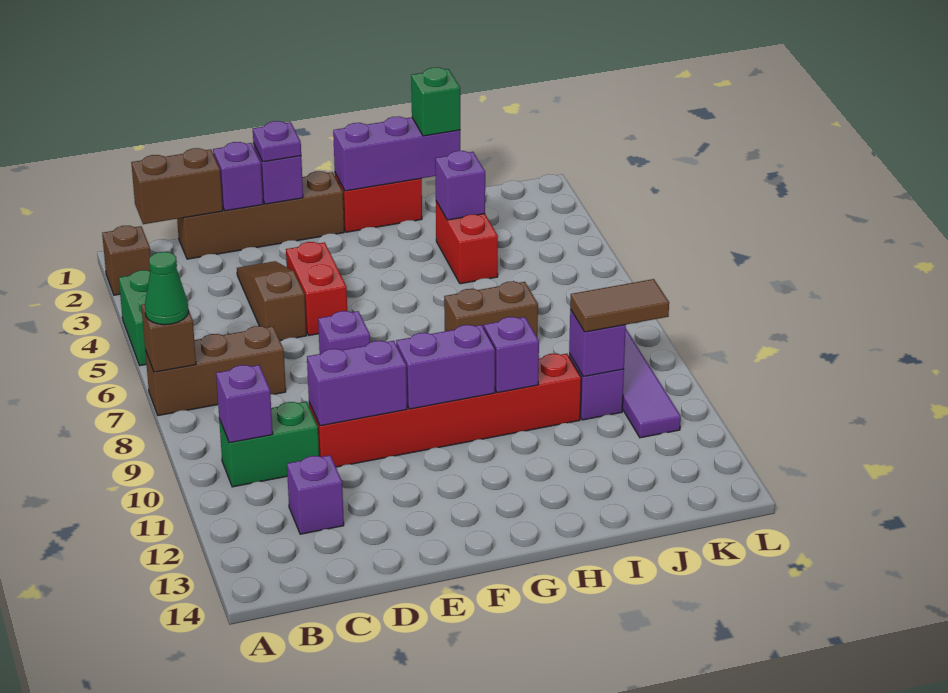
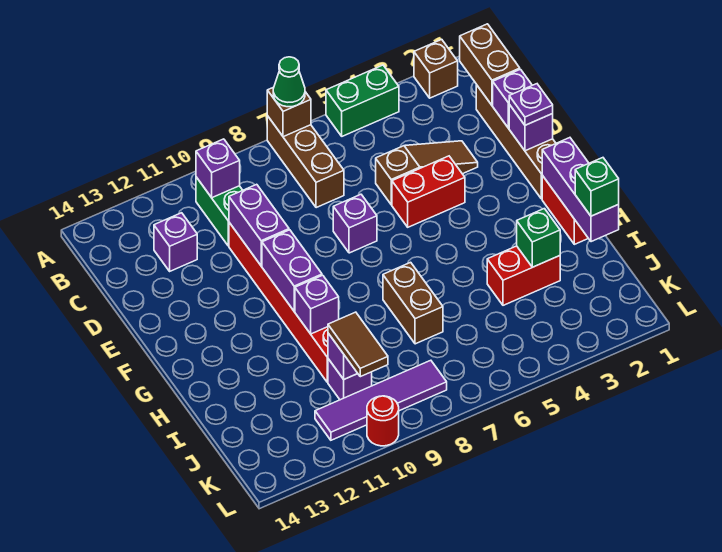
purple brick I3 level 2 -> green brick I3 level 2
none -> red round brick L10 level 1

